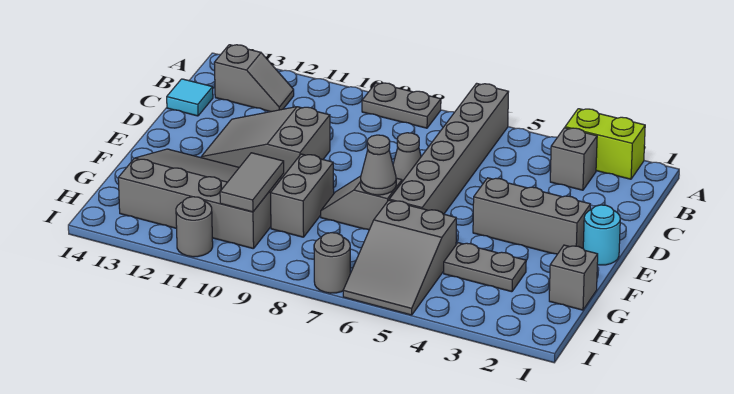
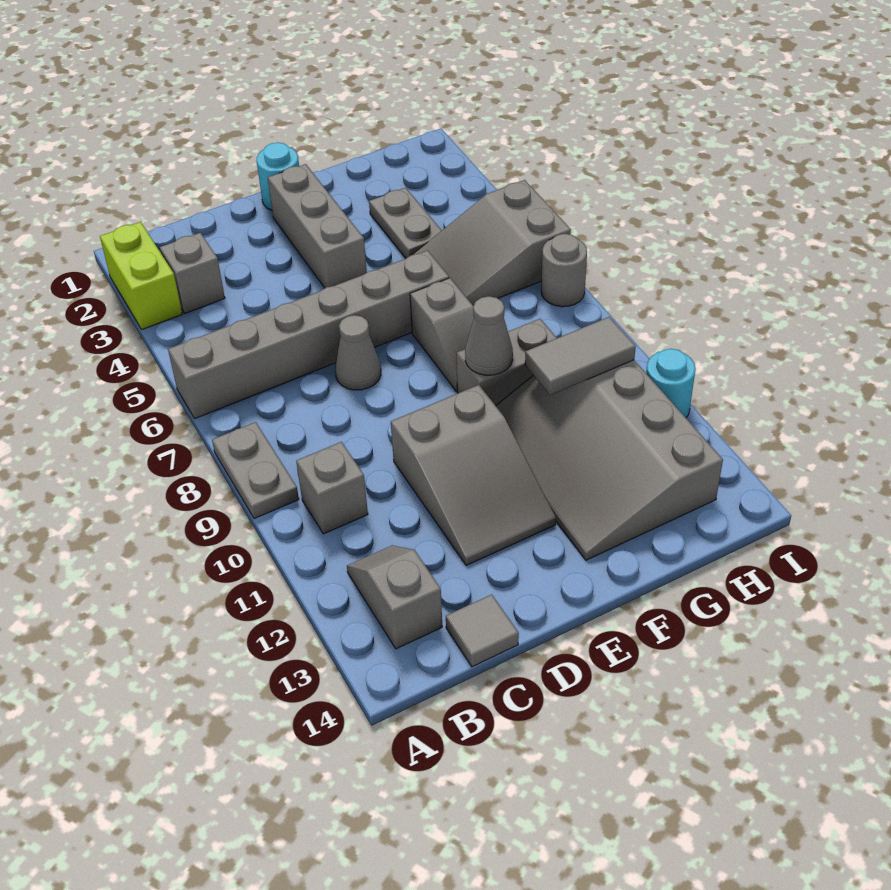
cyan tile C14 level 1 -> grey tile C14 level 1
grey cone F7 level 2 -> grey cone F9 level 2
grey brick G1 level 1 -> grey brick B10 level 1
grey slope G5:I6 level 1 top G -> grey slope G5:I6 level 1 top I
grey round brick I11 level 1 -> cyan round brick I11 level 1

